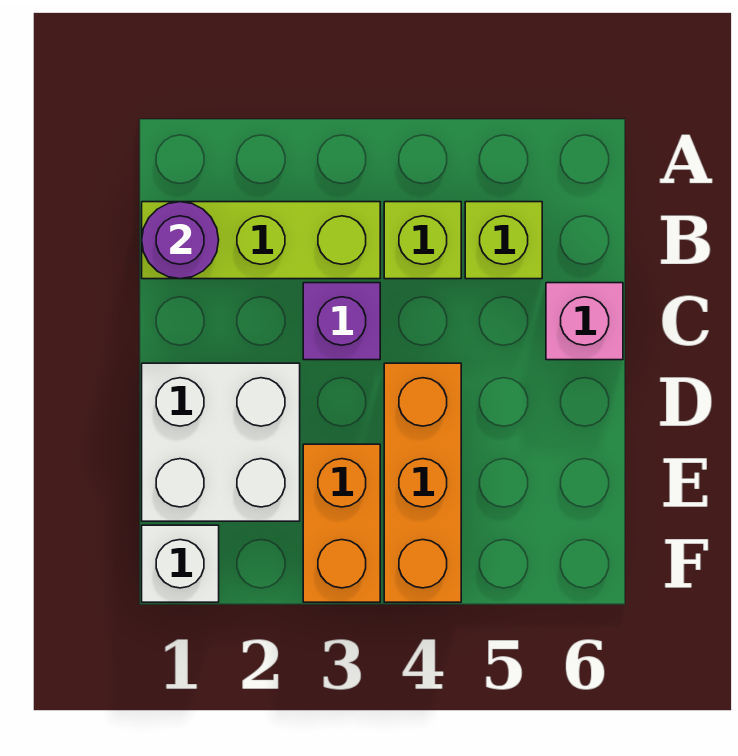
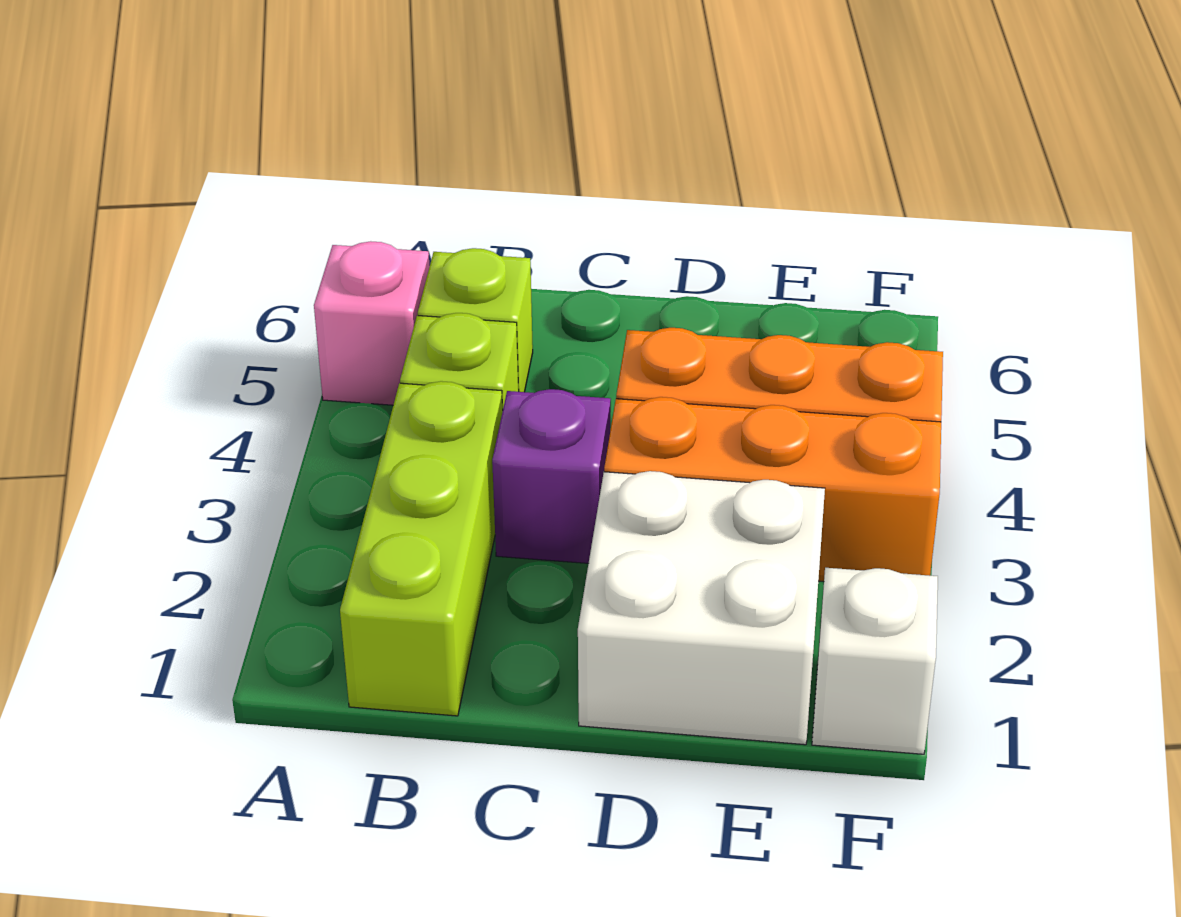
purple round brick B1 level 2 -> none
pink brick C6 level 1 -> pink brick A5 level 1
orange brick E3:F3 level 1 -> orange brick D3:F3 level 1

